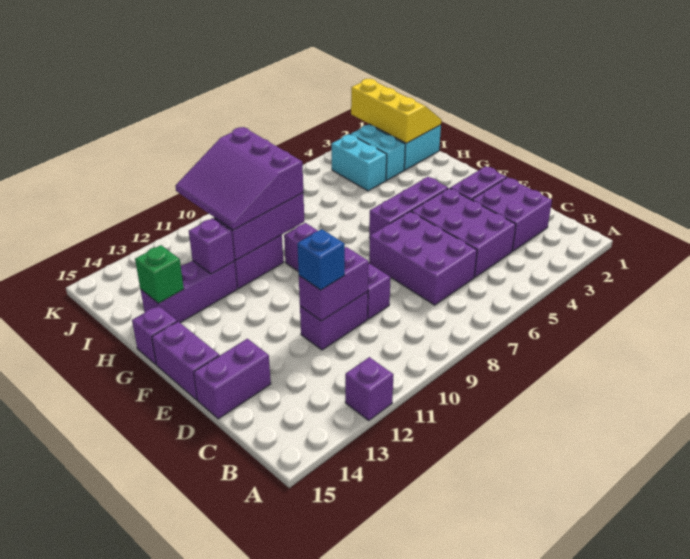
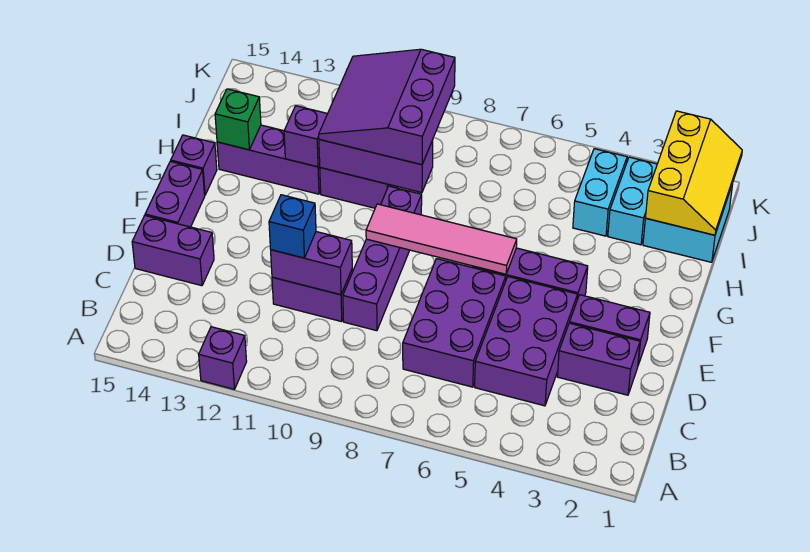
purple brick C2:D3 level 1 -> purple brick D2:D3 level 1
none -> pink tile F6:F9 level 2

